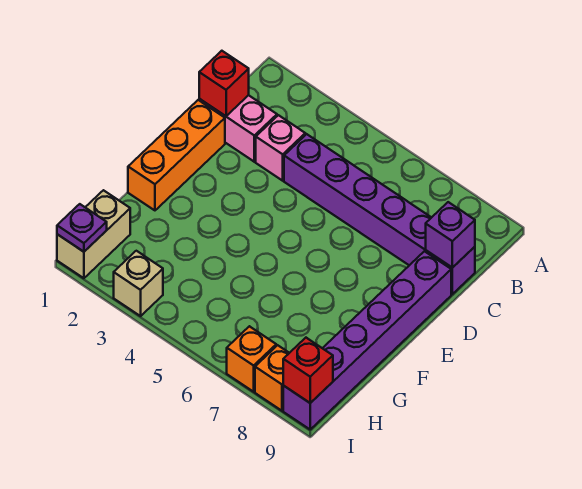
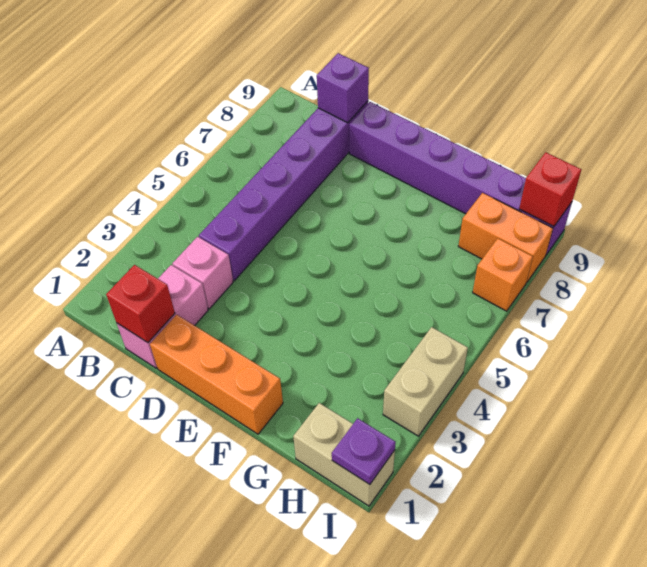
tan brick I3 level 1 -> tan brick I3:I4 level 1
orange brick I8 level 1 -> orange brick H8:I8 level 1

